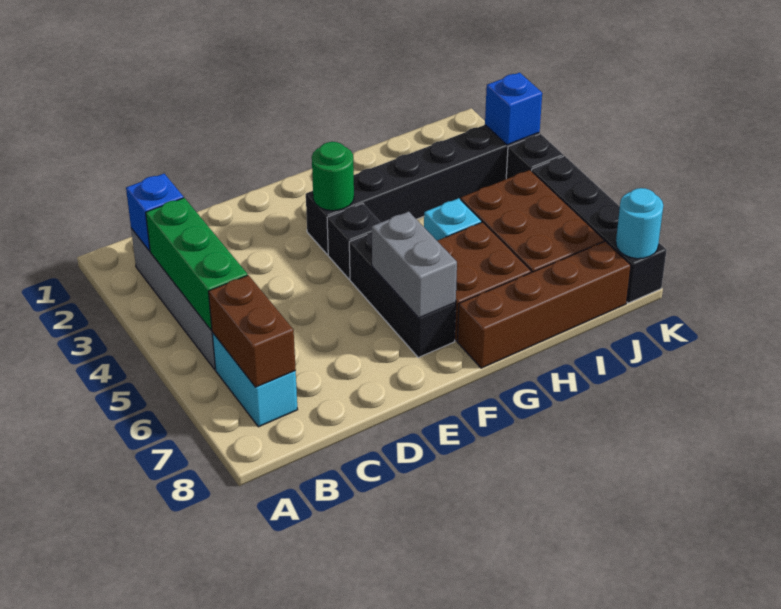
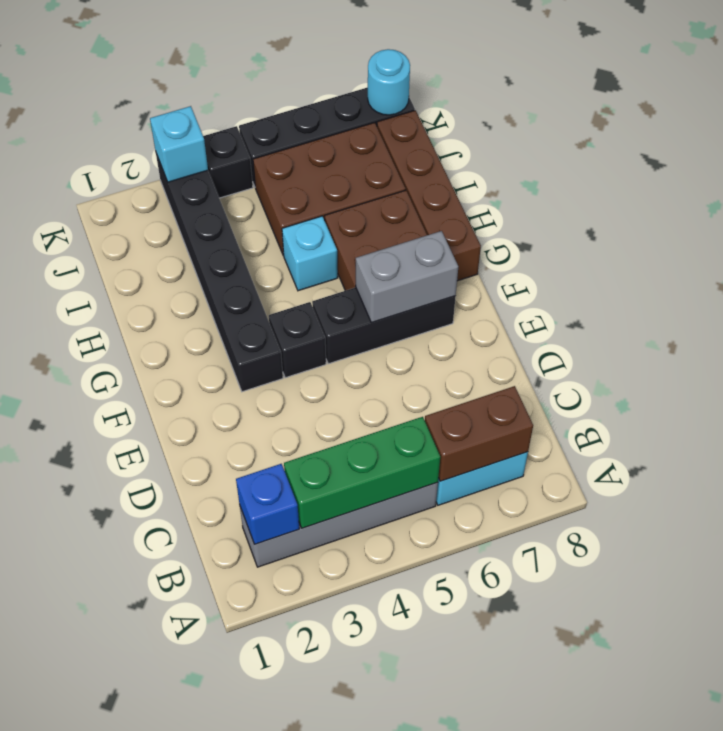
green round brick F3 level 2 -> none
blue brick K3 level 2 -> cyan brick K3 level 2

